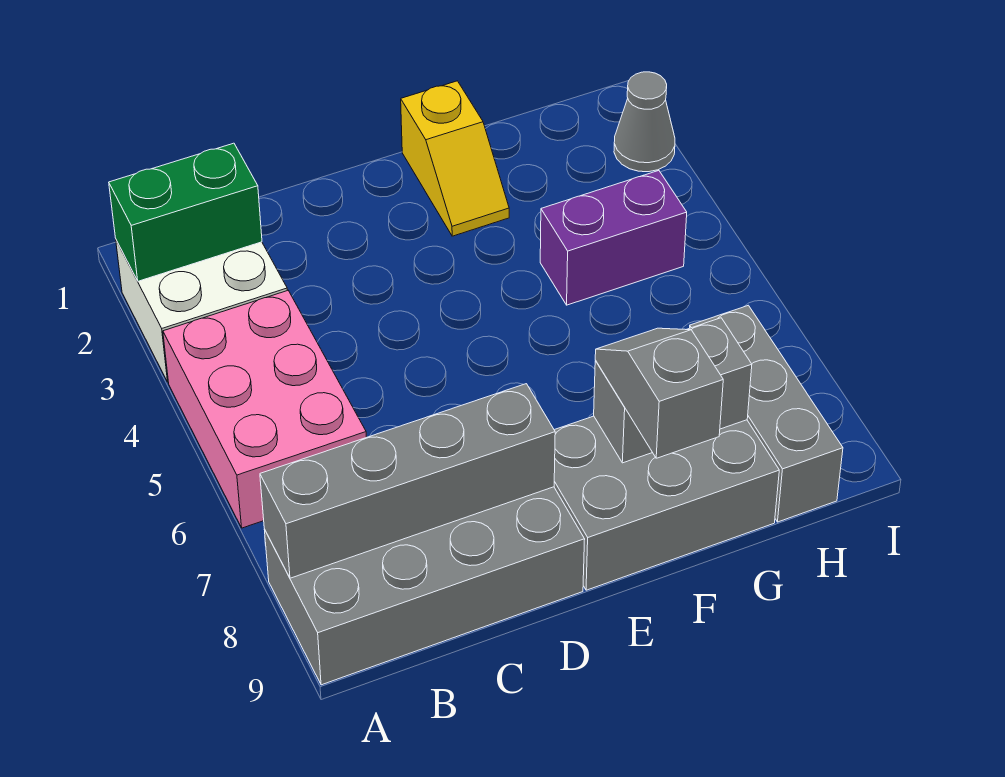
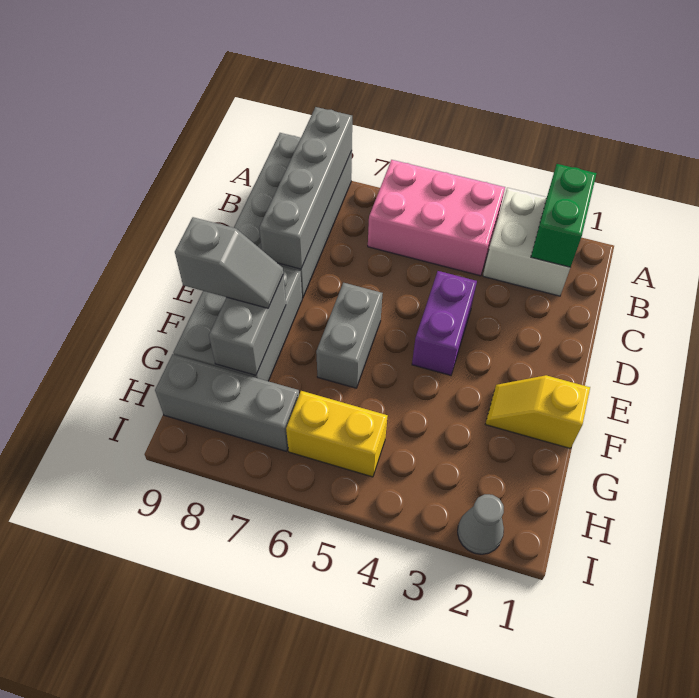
none -> grey brick E6:F6 level 1
purple brick G4:H4 level 1 -> purple brick D4:E4 level 1
none -> yellow brick H5:H6 level 1

